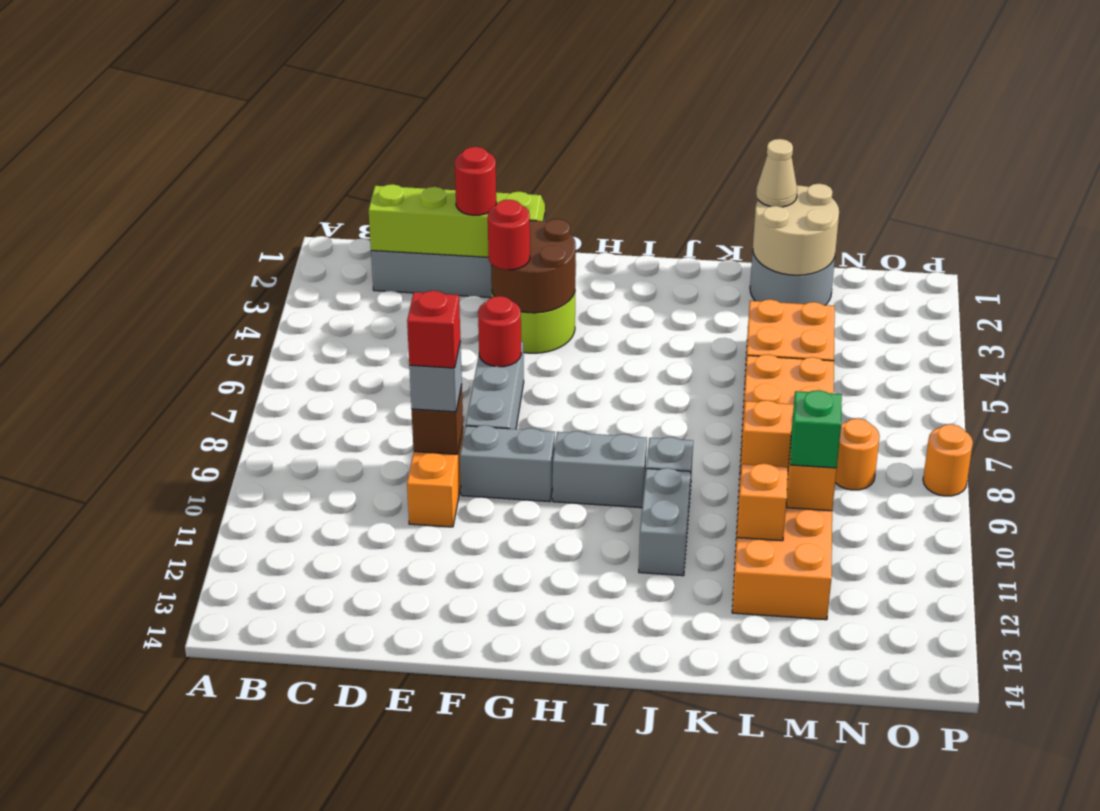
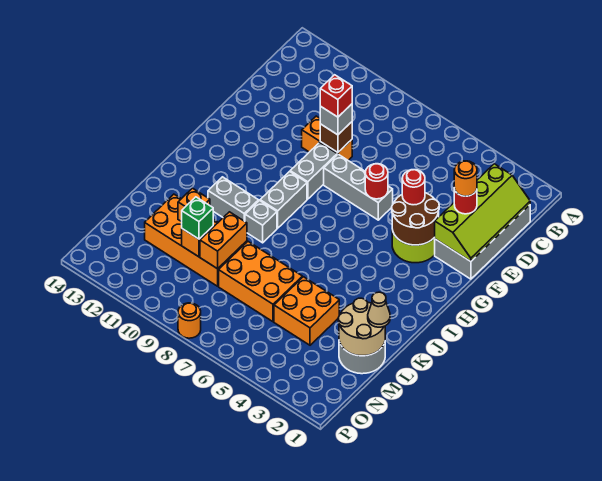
orange round brick N8 level 1 -> orange round brick E2 level 4

